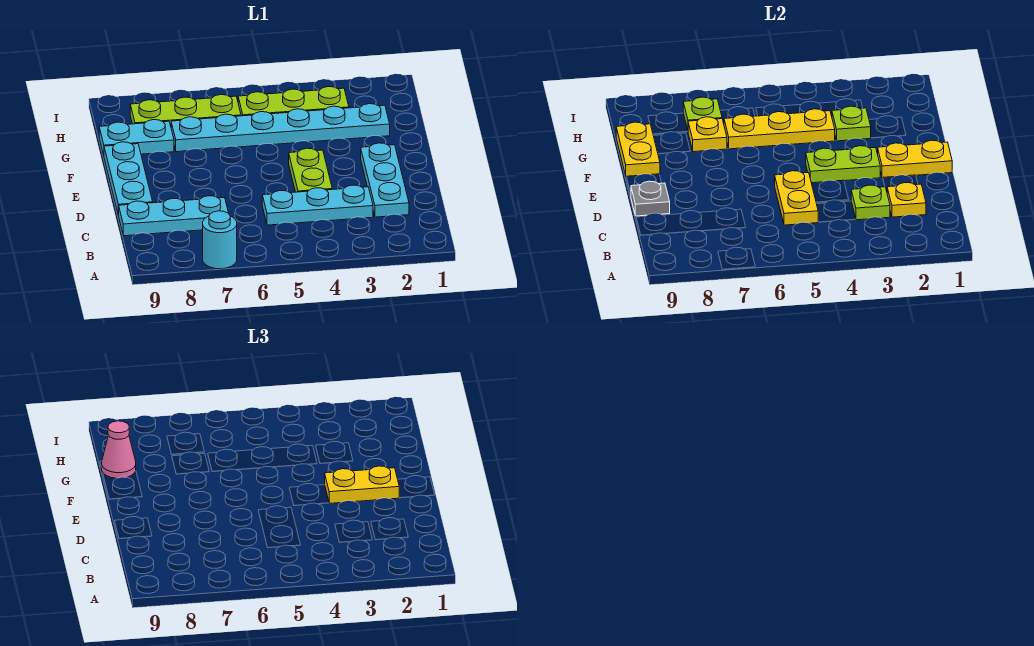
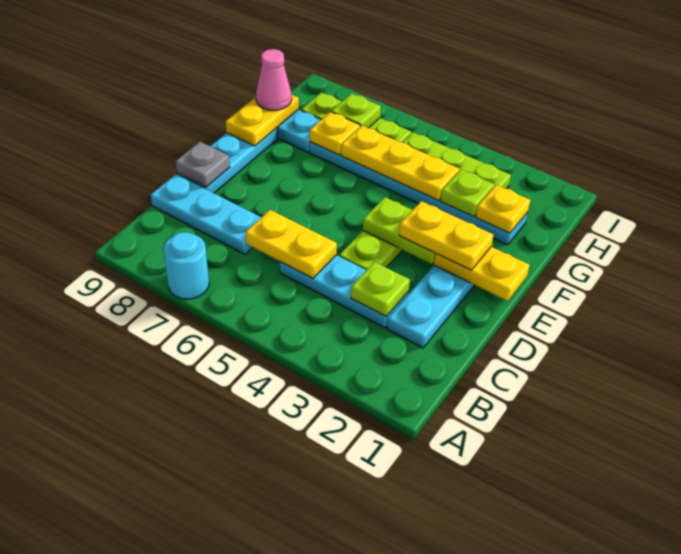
yellow plate C2 level 2 -> yellow plate G2 level 2
yellow plate C5:D5 level 2 -> yellow plate C5:C6 level 2

